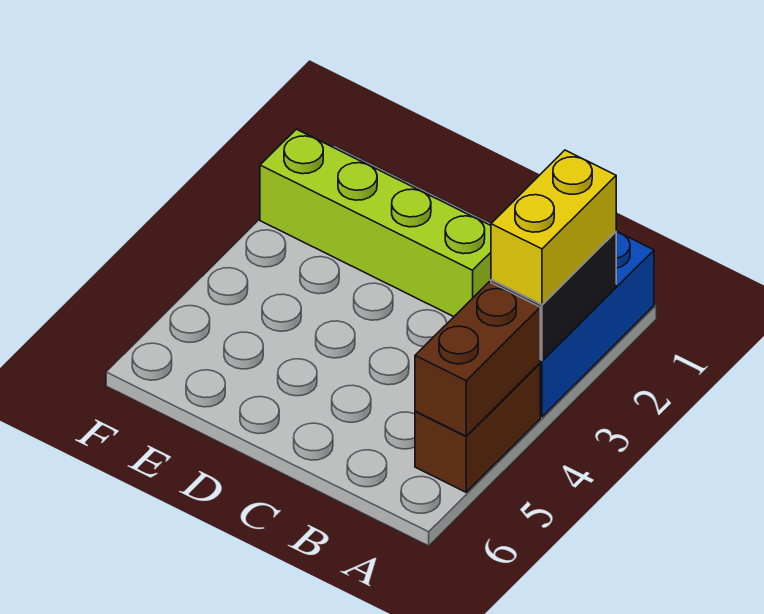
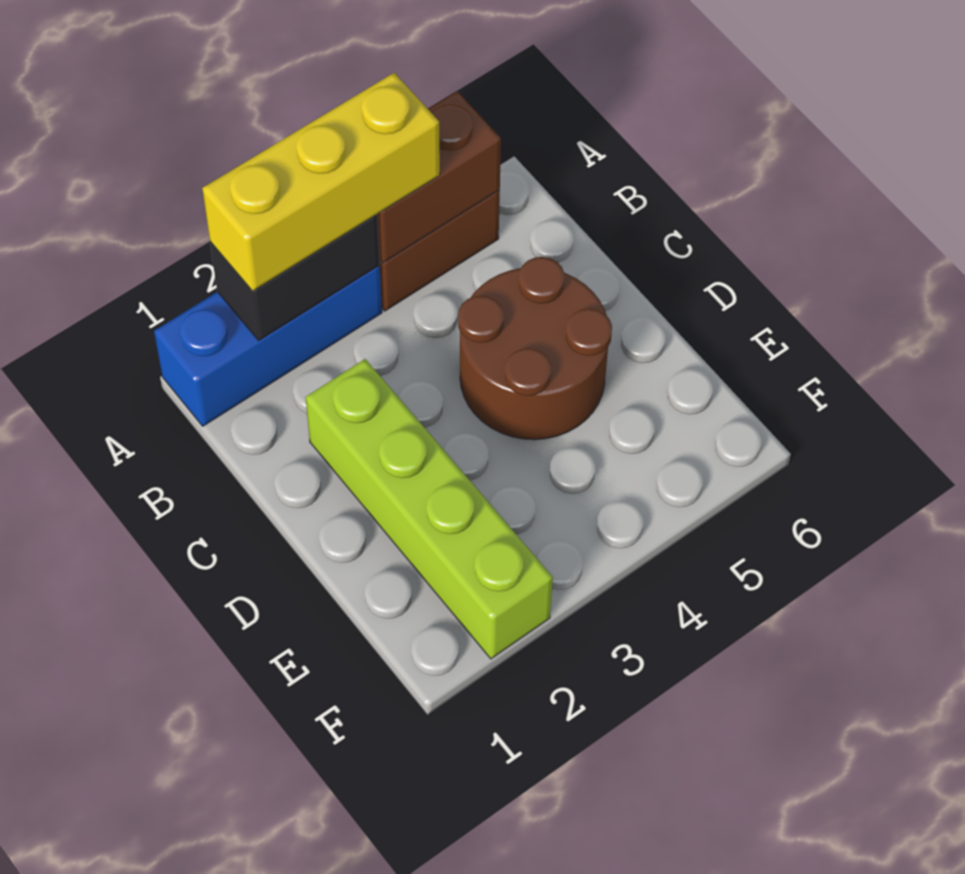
yellow brick A2:A3 level 3 -> yellow brick A2:A4 level 3
none -> brown round brick C4:D5 level 1

